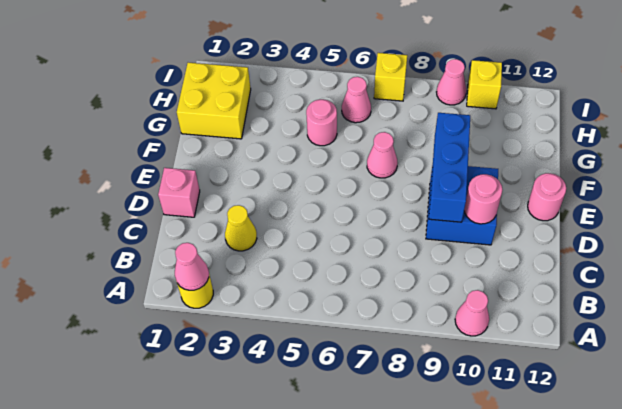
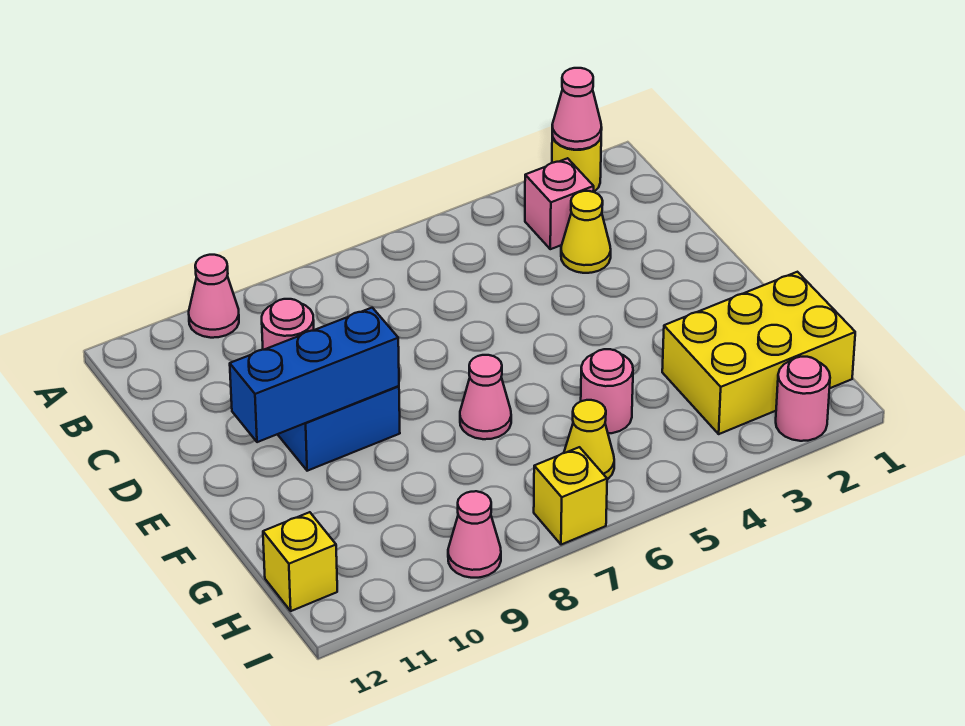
pink brick D1 level 1 -> pink brick B3 level 1
blue brick D9:F9 level 2 -> blue brick E9:E11 level 2
pink round brick E12 level 1 -> pink round brick I2 level 1
yellow brick G1:H2 level 1 -> yellow brick G1:H3 level 1
pink cone H6 level 1 -> yellow cone H6 level 1
yellow brick I10 level 1 -> yellow brick H12 level 1

